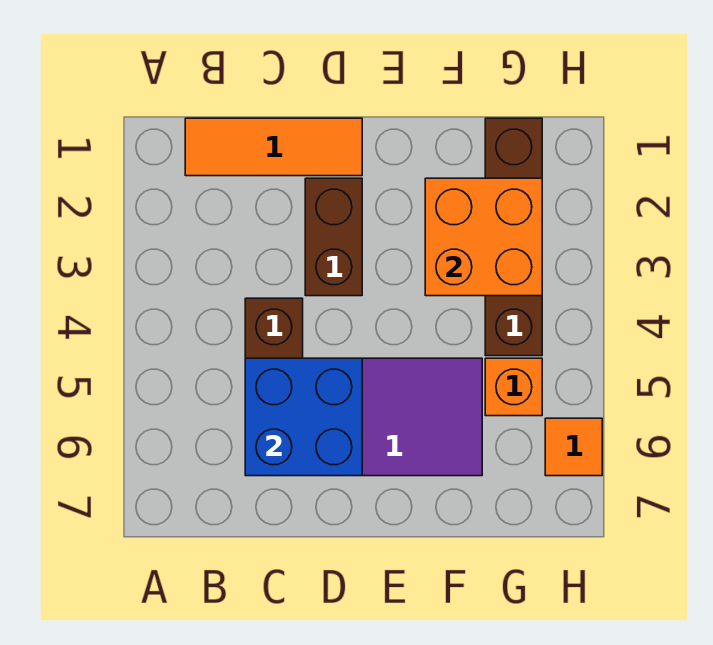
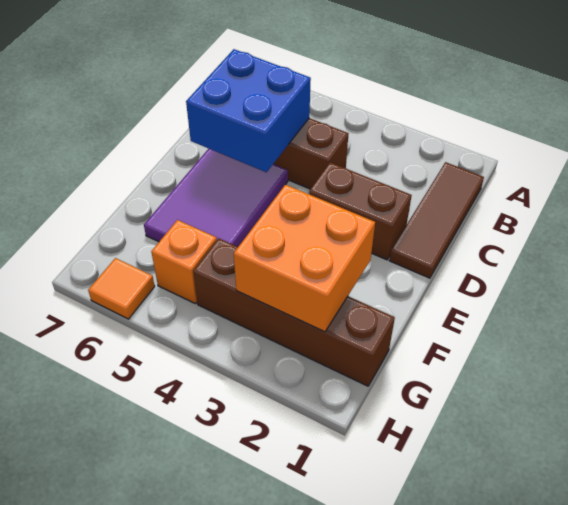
orange tile B1:D1 level 1 -> brown tile B1:D1 level 1

